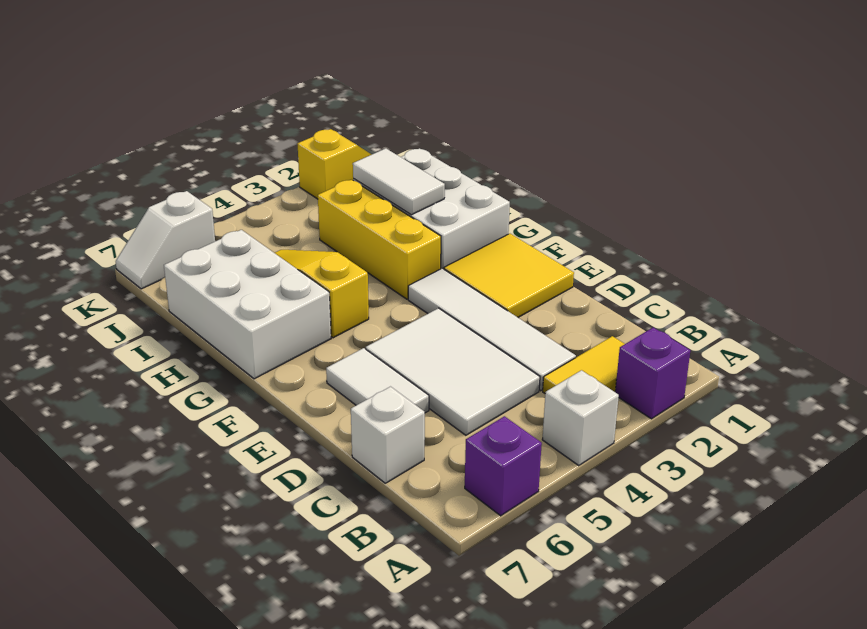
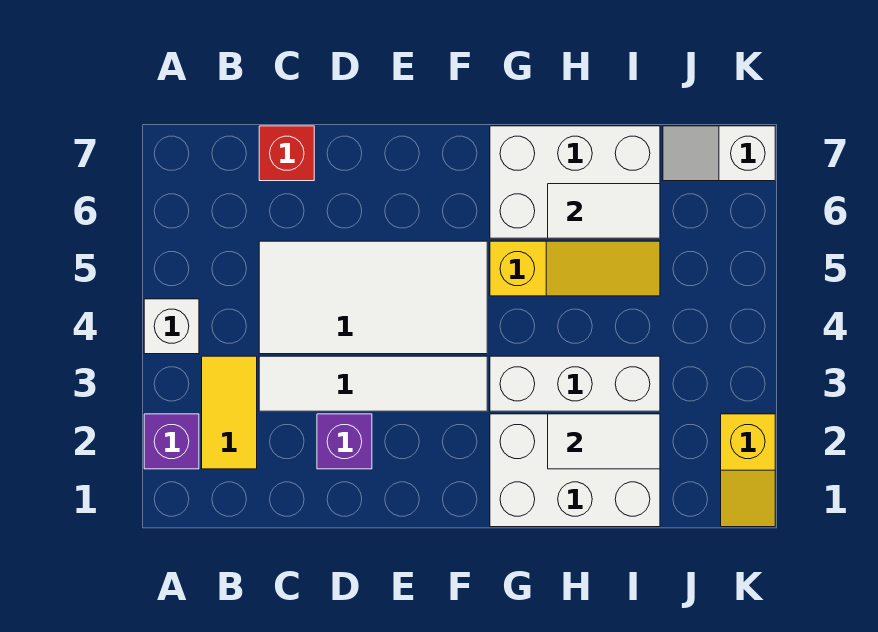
purple brick A6 level 1 -> purple brick D2 level 1
white tile C4:E5 level 1 -> white tile C4:F5 level 1
white brick C7 level 1 -> red brick C7 level 1
white tile D6:E6 level 1 -> white tile H6:I6 level 2
yellow tile E1:F2 level 1 -> none
yellow brick G3:I3 level 1 -> white brick G3:I3 level 1
white slope K6:K7 level 1 top 6 -> white slope J7:K7 level 1 top K

